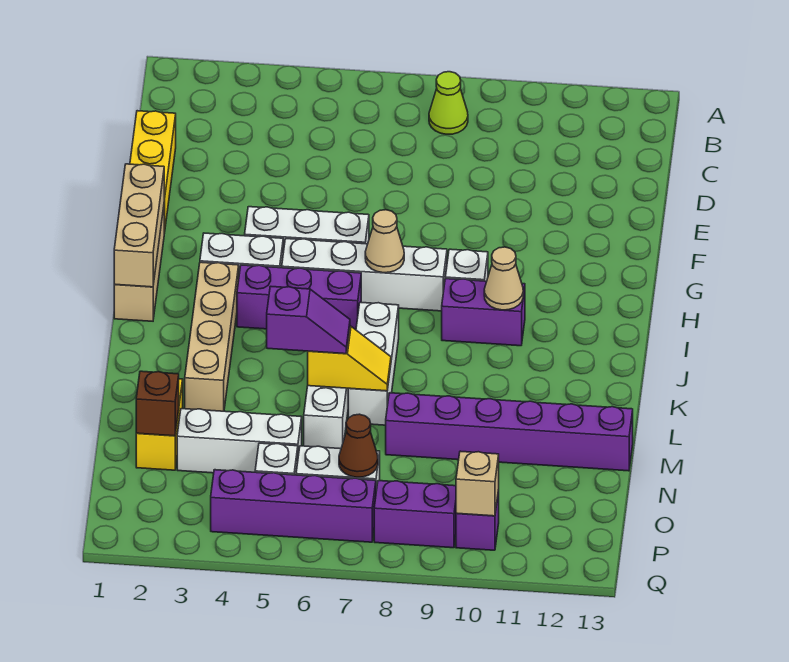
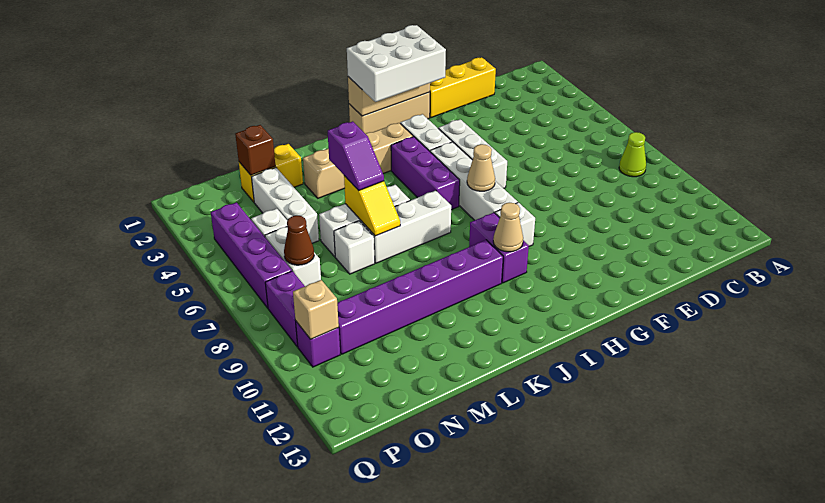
none -> white brick G1:I2 level 3
none -> white brick M7 level 1
purple brick M8:M13 level 1 -> purple brick J10:O10 level 1

